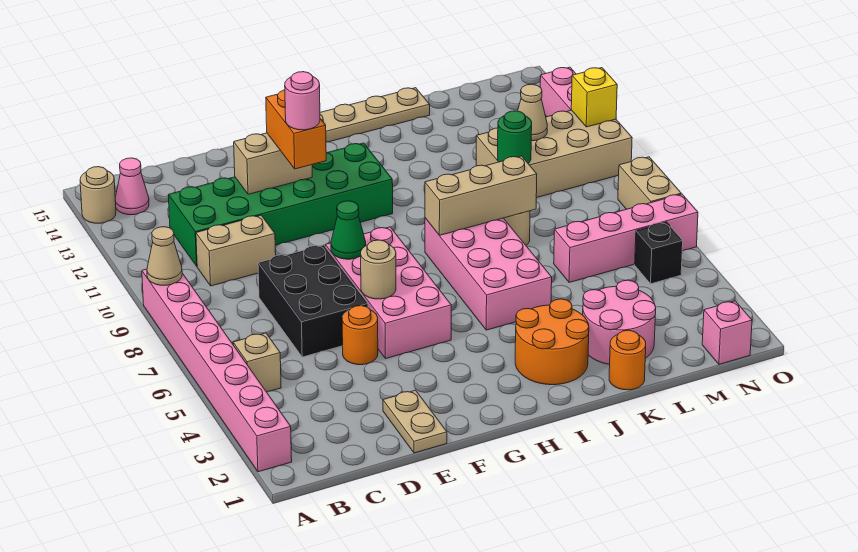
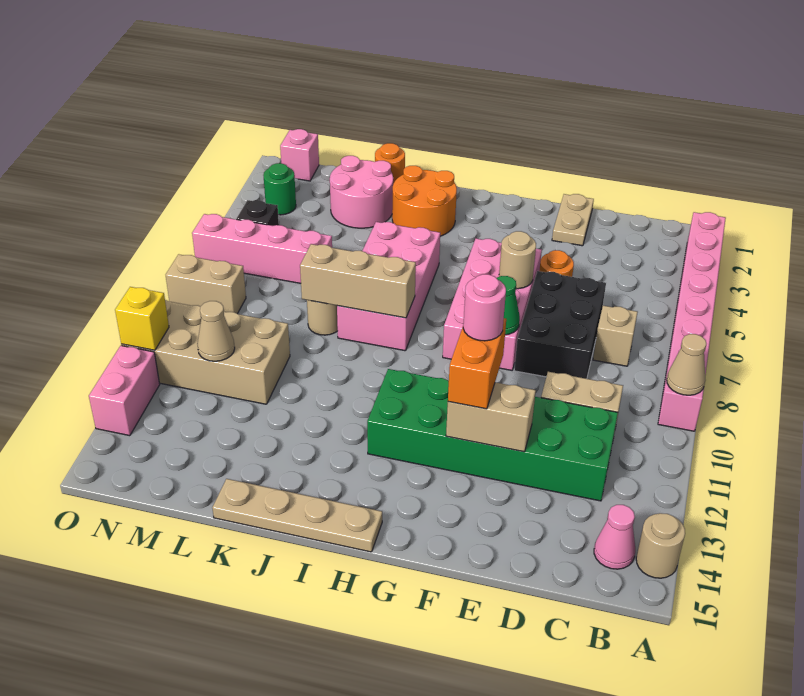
tan brick B5 level 1 -> tan brick C7 level 1
green round brick L10 level 2 -> green round brick N3 level 1
tan brick O7:O8 level 1 -> tan brick N8:O8 level 1

